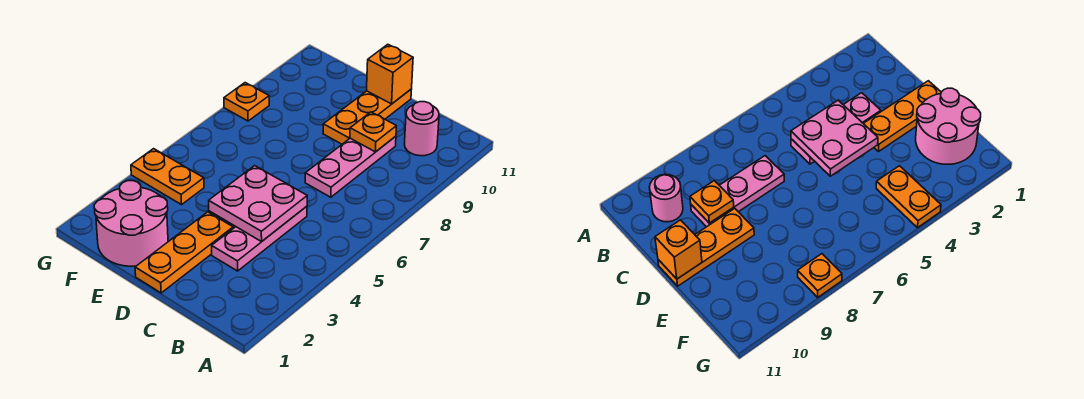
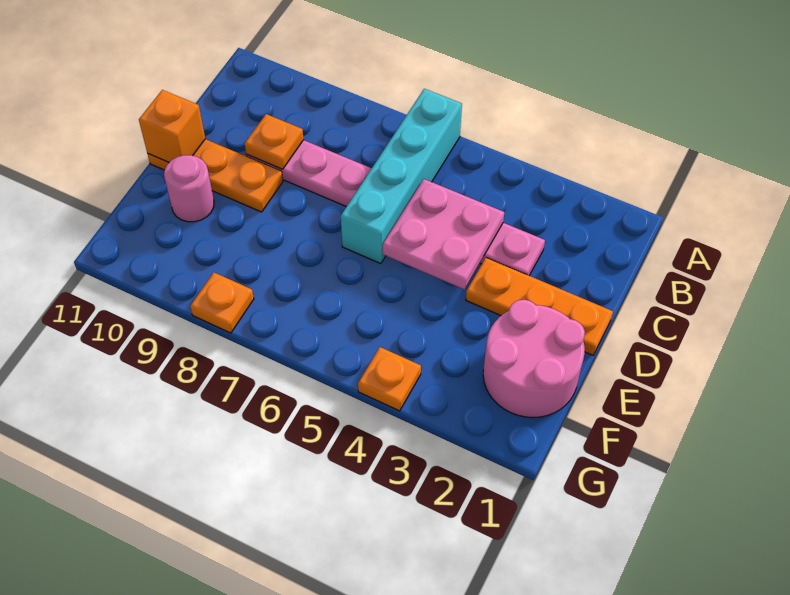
none -> cyan brick A6:D6 level 1
pink round brick B10 level 1 -> pink round brick E10 level 1
orange plate F4:G4 level 1 -> orange plate G4 level 1

